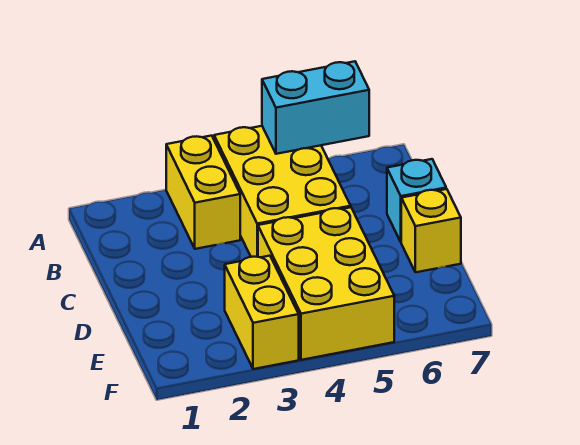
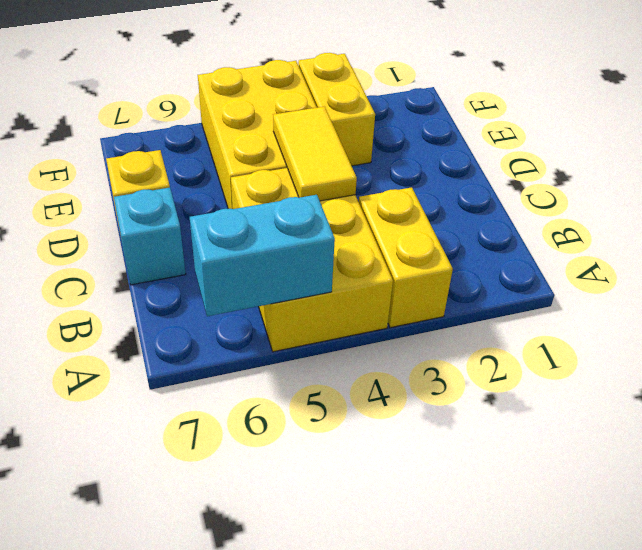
none -> yellow tile C4:D4 level 2

